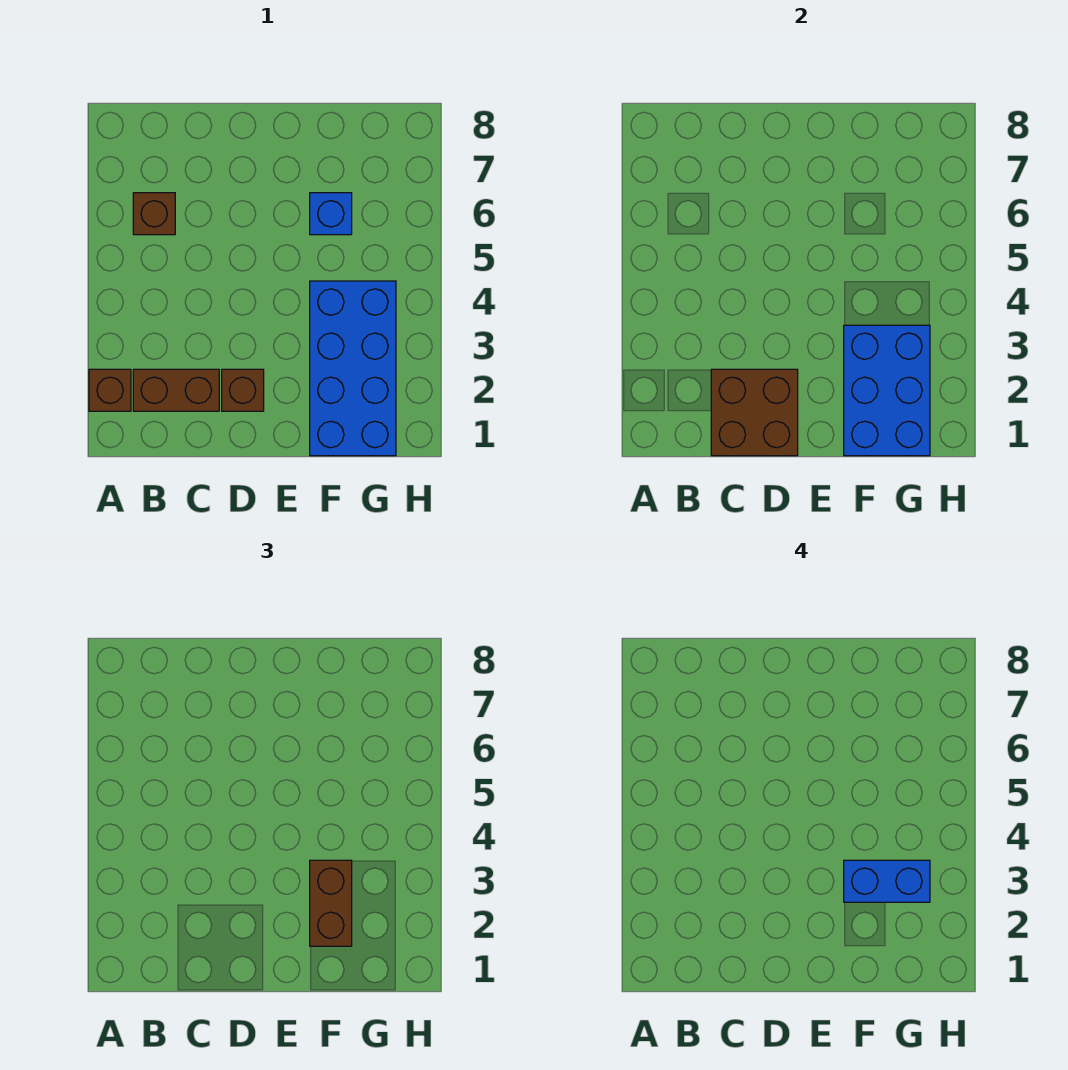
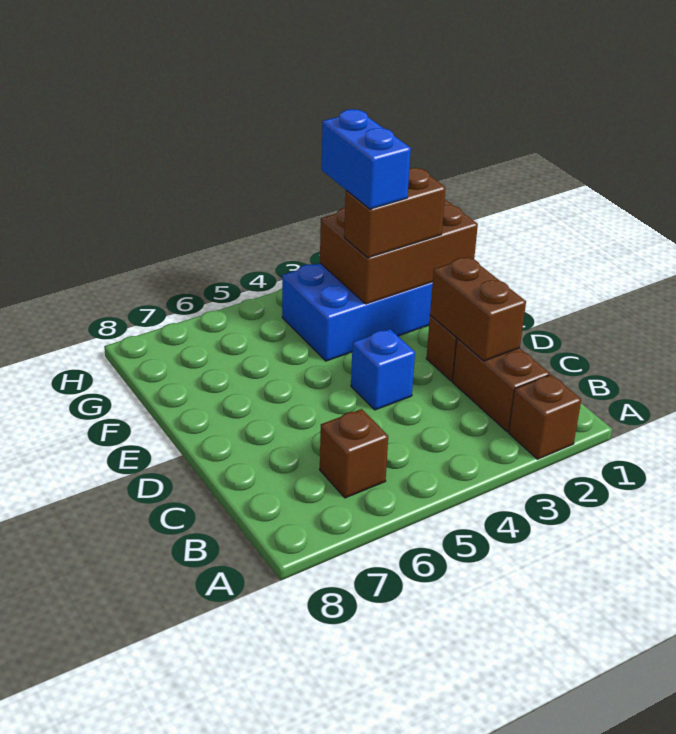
brown brick C1:D2 level 2 -> brown brick C2:D2 level 2
blue brick F1:G3 level 2 -> brown brick F1:G3 level 2
blue brick F6 level 1 -> blue brick D4 level 1

